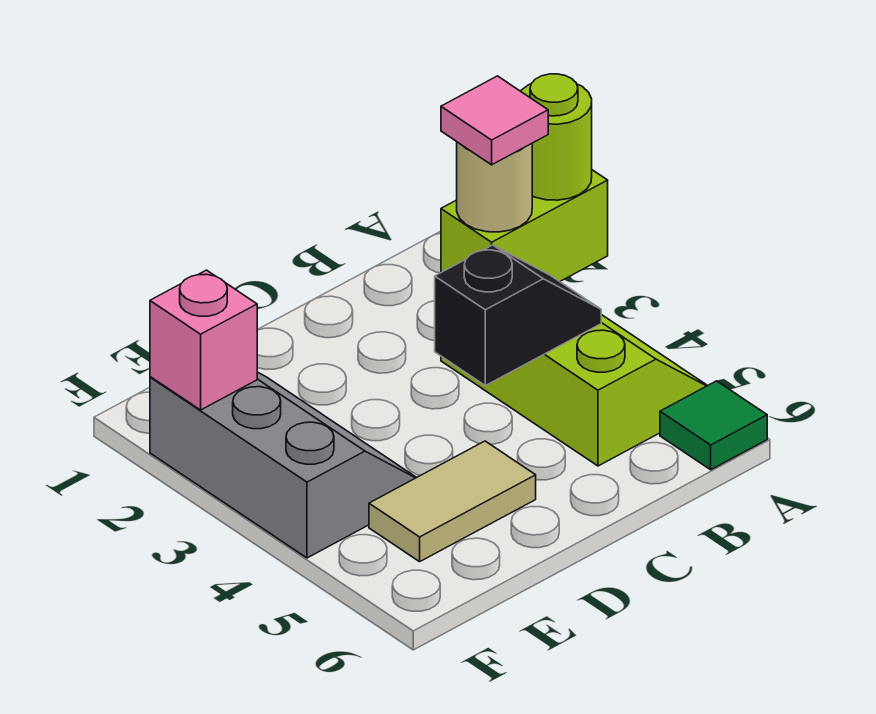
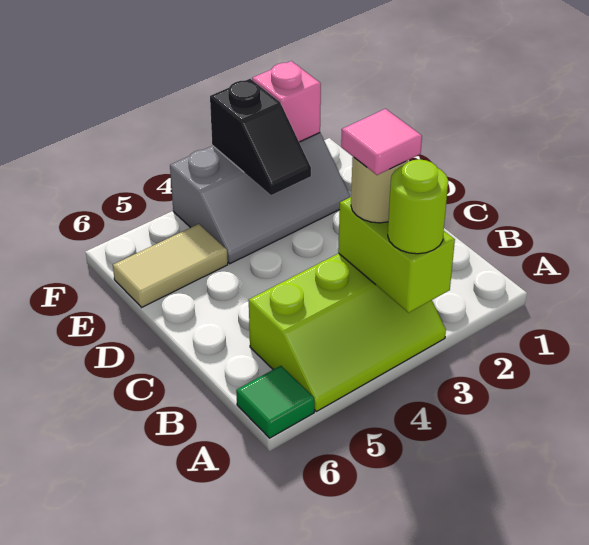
black slope B4:C4 level 2 top C -> black slope E3:F3 level 2 top F
tan tile D5:E5 level 1 -> tan tile E5:E6 level 1

